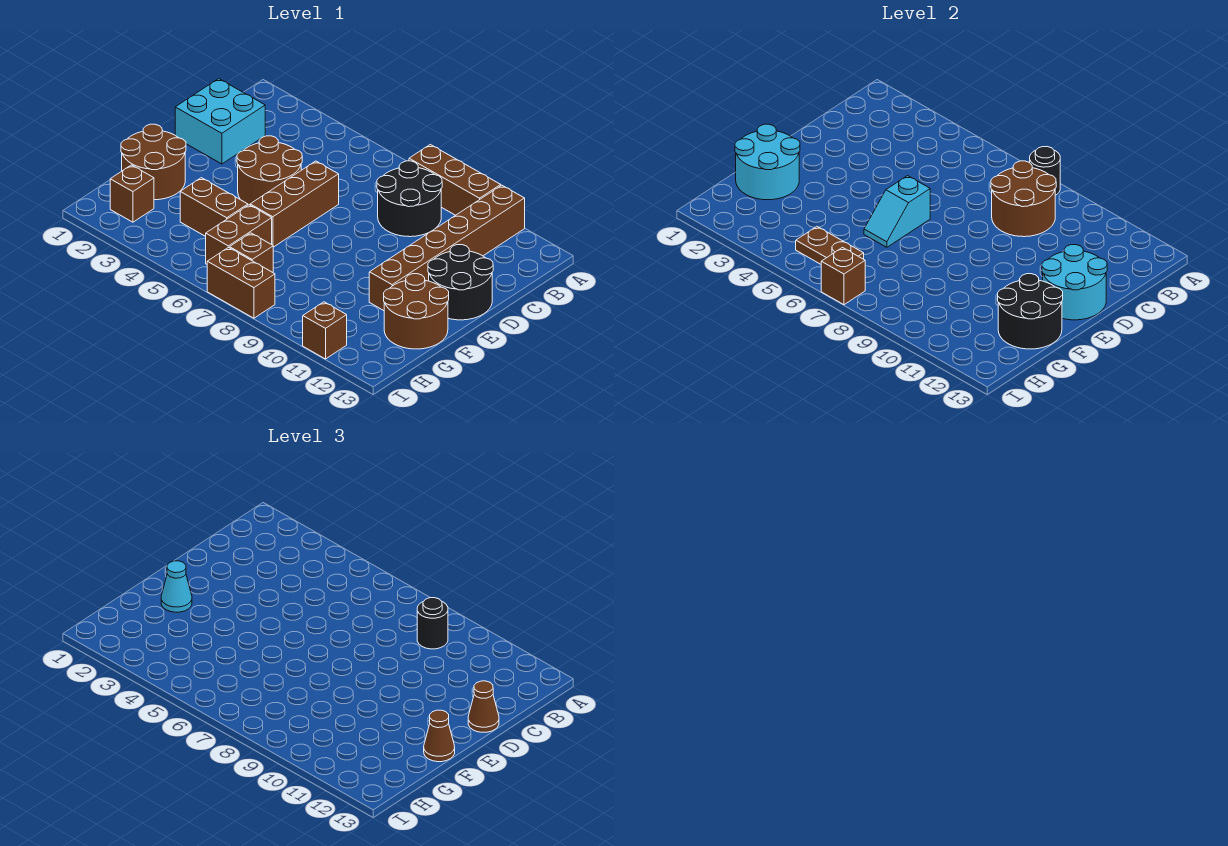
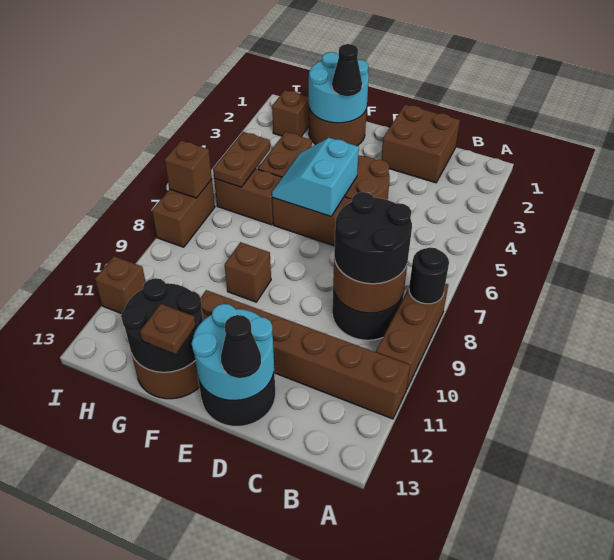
black round brick B9 level 3 -> black round brick B8:C9 level 3
cyan brick C1:D2 level 1 -> brown brick C1:D2 level 1
brown cone D13 level 3 -> black cone D13 level 3
cyan slope E6:F6 level 2 top E -> cyan slope E5:F6 level 2 top E
cyan cone F2 level 3 -> black cone F2 level 3
brown cone F13 level 3 -> brown plate F13 level 3
brown brick H7 level 1 -> brown brick F9 level 1

